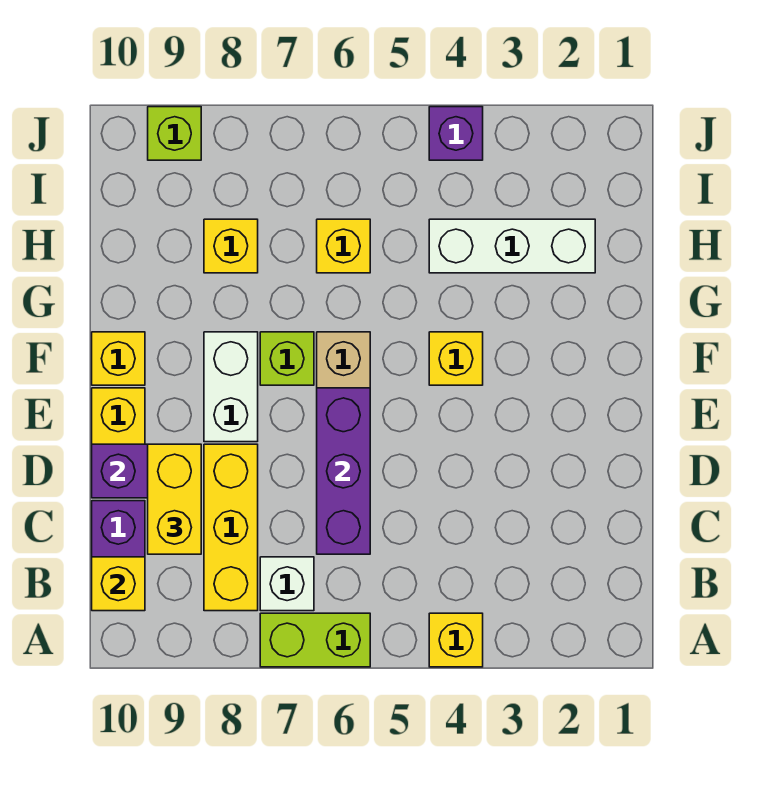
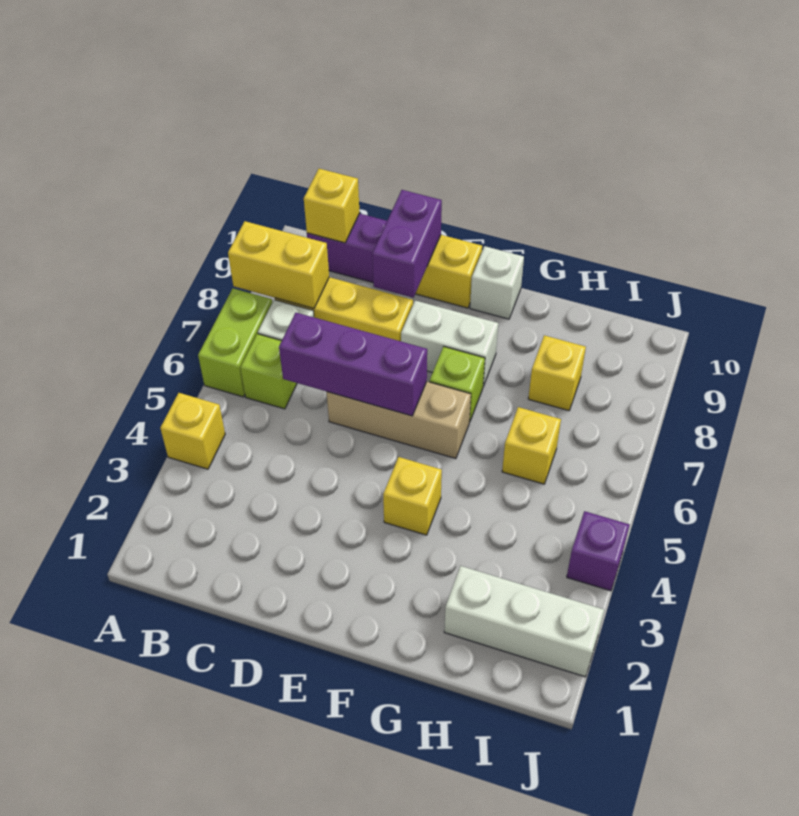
yellow brick C9:D9 level 3 -> yellow brick A8:B8 level 2
yellow brick F10 level 1 -> white brick F10 level 1
white brick H2:H4 level 1 -> white brick H2:J2 level 1
lime brick J9 level 1 -> lime brick B6 level 1

